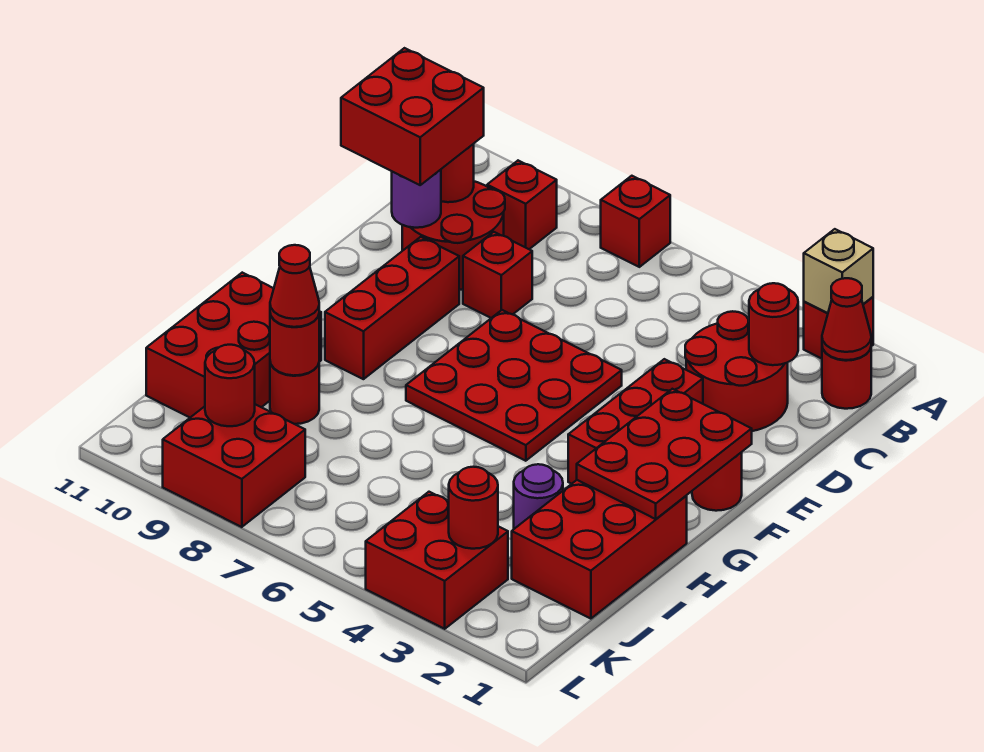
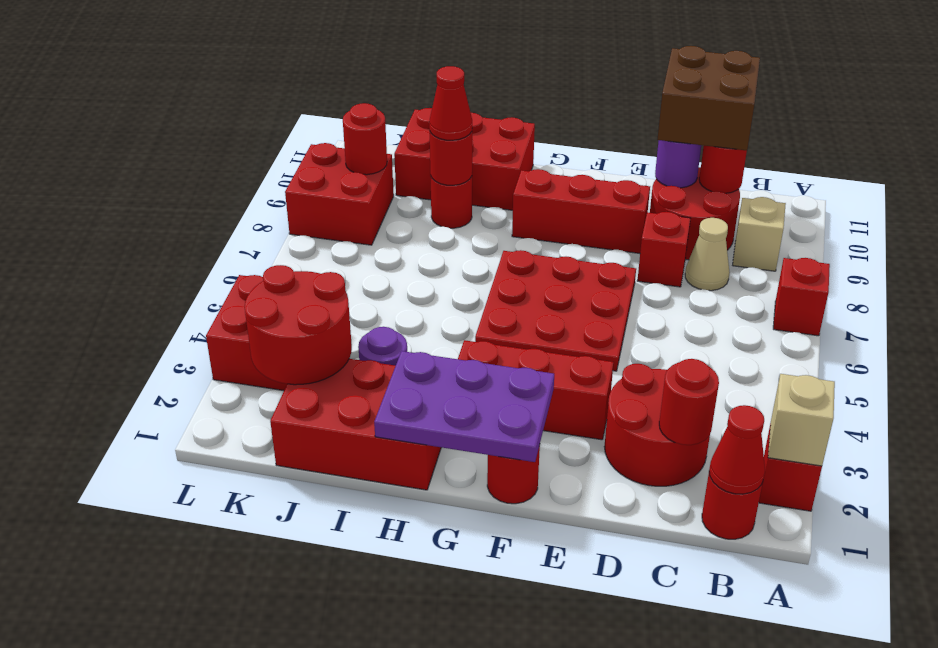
red brick B9 level 1 -> tan brick B9 level 1
none -> tan cone C8 level 1
red brick C10:D11 level 3 -> brown brick C10:D11 level 3
red plate F1:H2 level 2 -> purple plate F1:H2 level 2
red round brick K3 level 2 -> red round brick J2:K3 level 2

